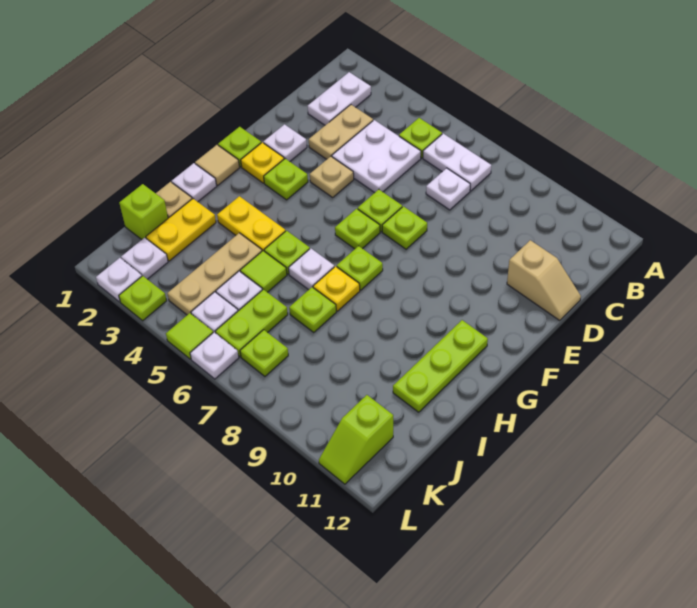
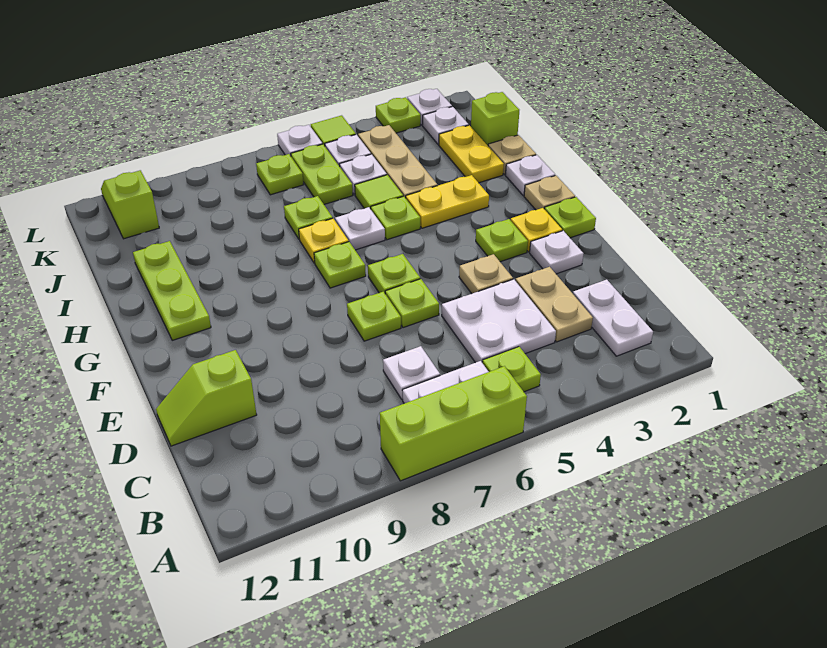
none -> lime brick A6:A8 level 1
tan slope D11:D12 level 1 top 11 -> lime slope D11:D12 level 1 top 11
tan tile G1 level 1 -> tan plate G1 level 1

